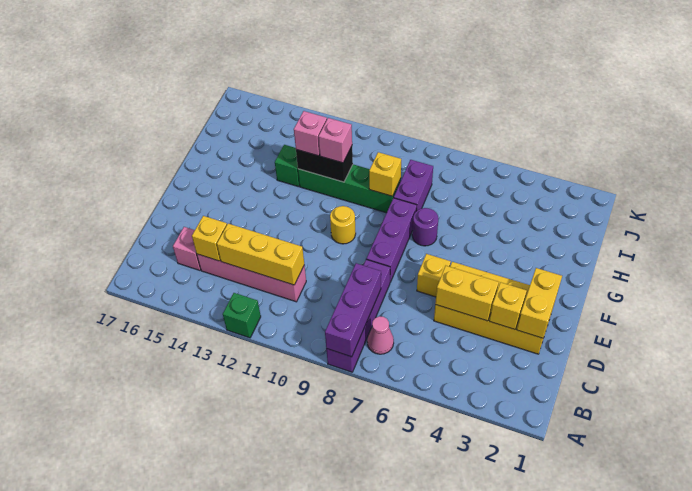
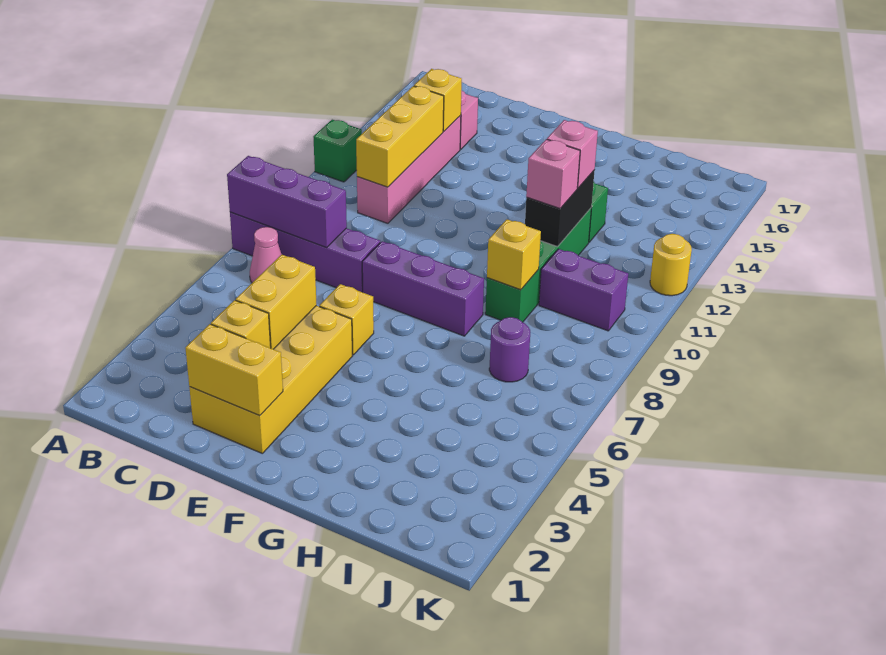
yellow round brick F10 level 1 -> yellow round brick K12 level 1
purple round brick G7 level 1 -> purple round brick I7 level 1
purple brick H8:I8 level 1 -> purple brick I10:J10 level 1

